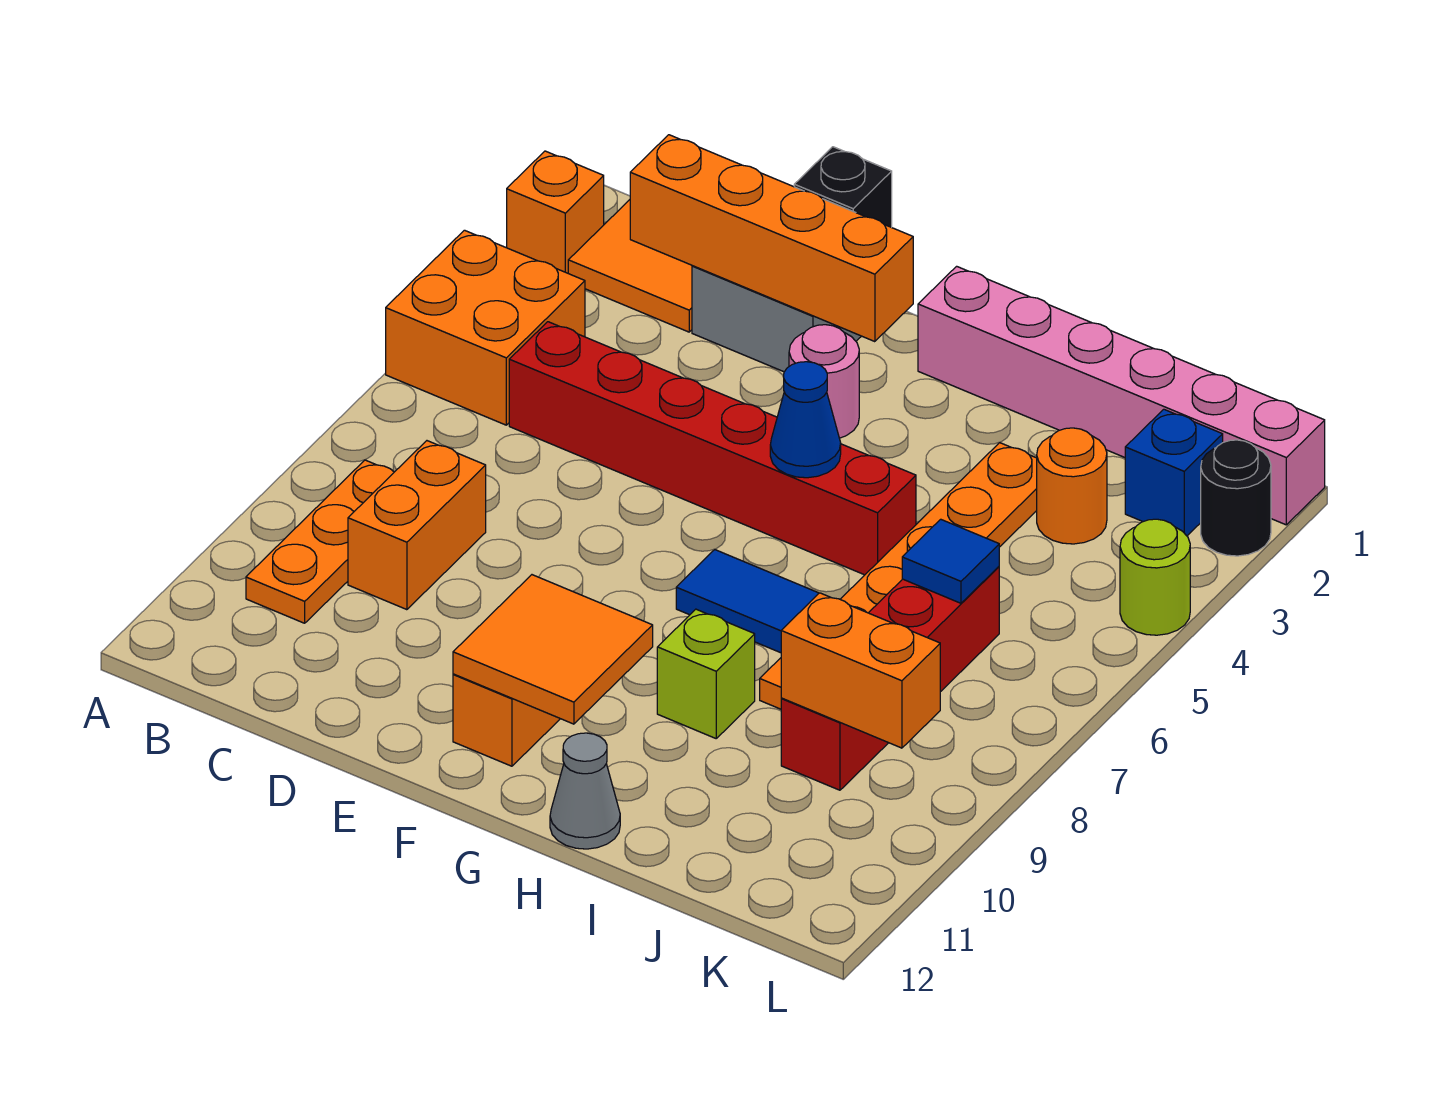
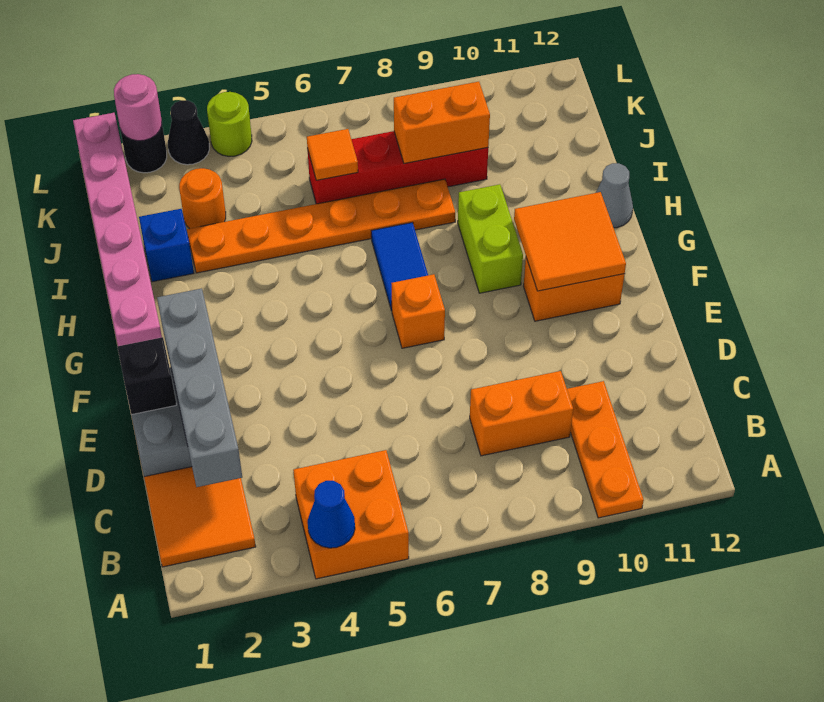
orange brick A2 level 1 -> orange brick F7 level 1
orange plate B8:B10 level 1 -> orange plate A10:C10 level 1
orange brick C2:F2 level 2 -> grey brick C2:F2 level 2
red brick C5:H5 level 1 -> none
pink round brick F3 level 1 -> pink round brick L2 level 2
blue cone G5 level 2 -> blue cone A4 level 2
lime brick H9 level 1 -> lime brick G9:H9 level 1
blue tile J6 level 2 -> orange tile J6 level 2
orange brick J9:K9 level 2 -> orange brick J8:J9 level 2
blue brick K2 level 1 -> blue brick I2 level 1
none -> black cone L3 level 1

